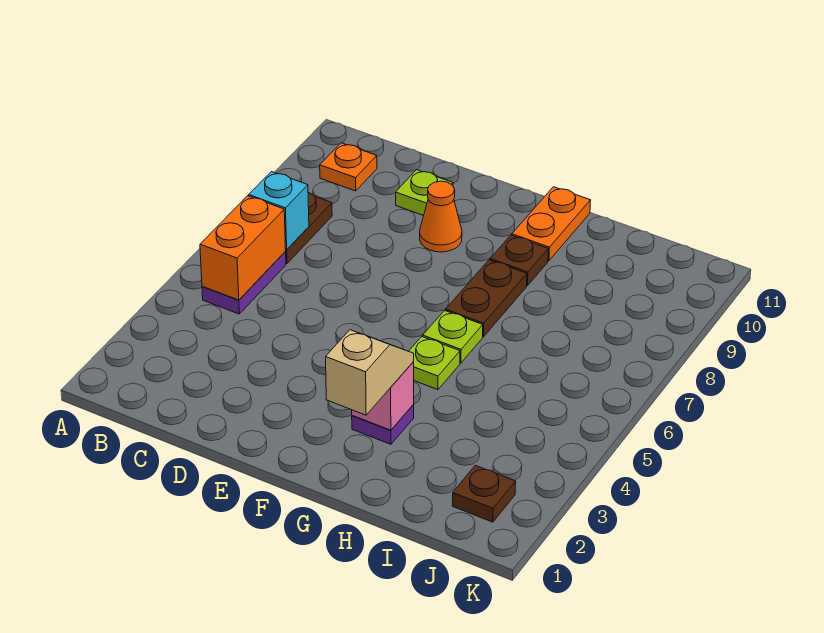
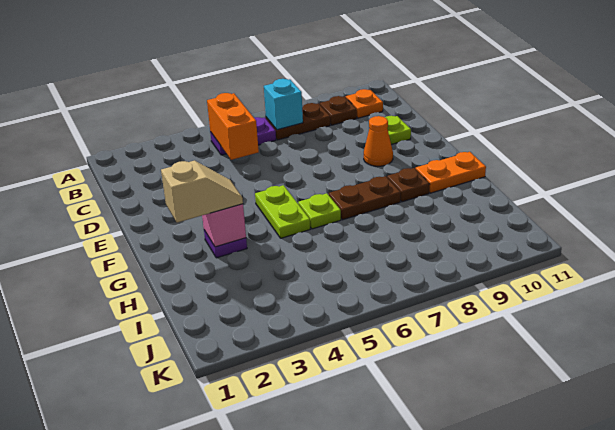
orange brick B5:B6 level 2 -> orange brick B5:C5 level 2
lime plate G5 level 1 -> lime plate F5:G5 level 1
brown plate J2 level 1 -> brown plate B9 level 1

